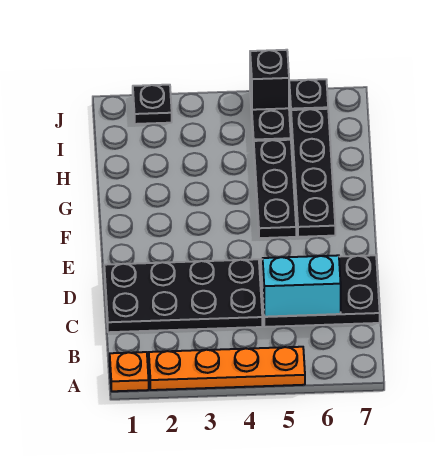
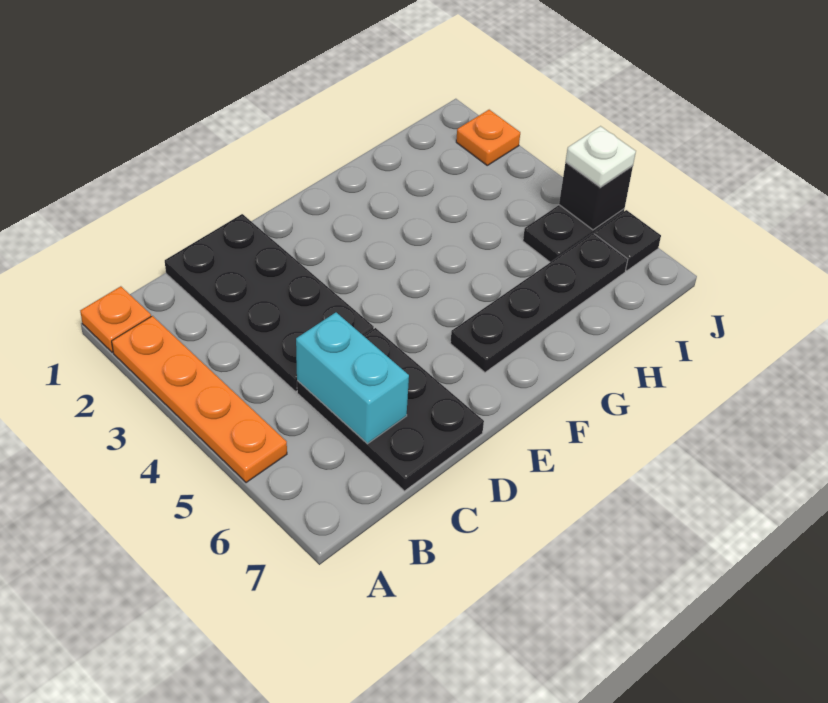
black plate F5:H5 level 1 -> none
black plate J2 level 1 -> orange plate J2 level 1
none -> white plate J5 level 3

